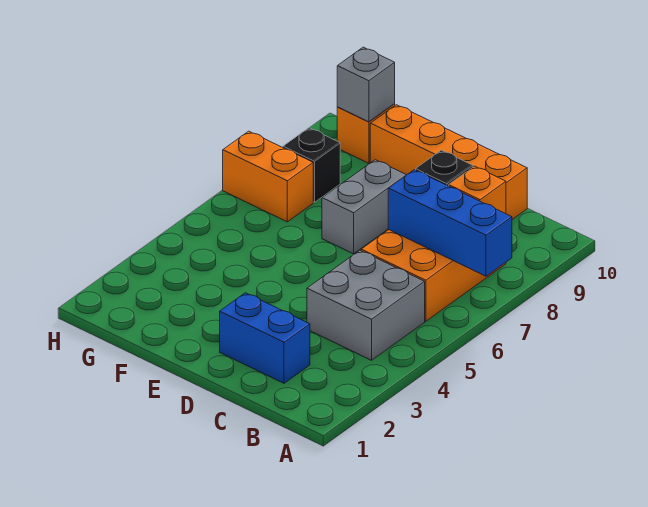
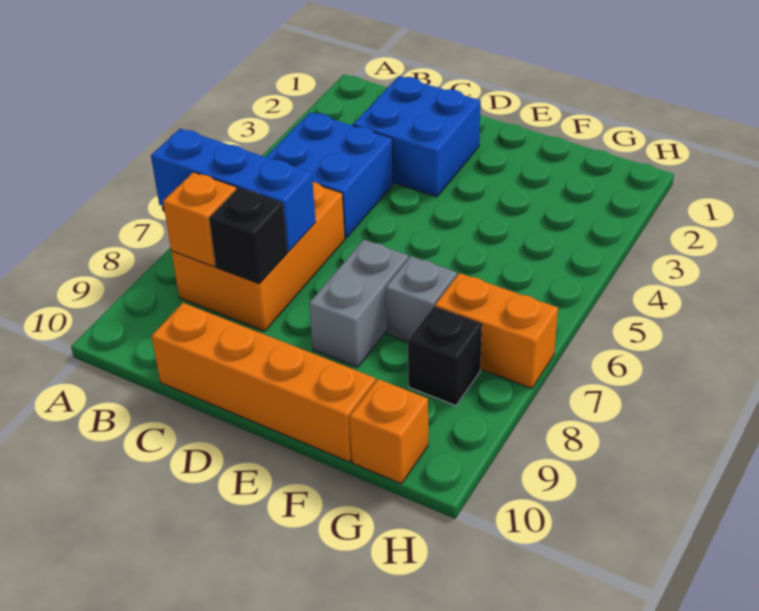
grey brick B4:C5 level 1 -> blue brick B4:C5 level 1
blue brick C2:D2 level 1 -> blue brick C2:D3 level 1
grey brick G10 level 2 -> grey brick F7 level 1

